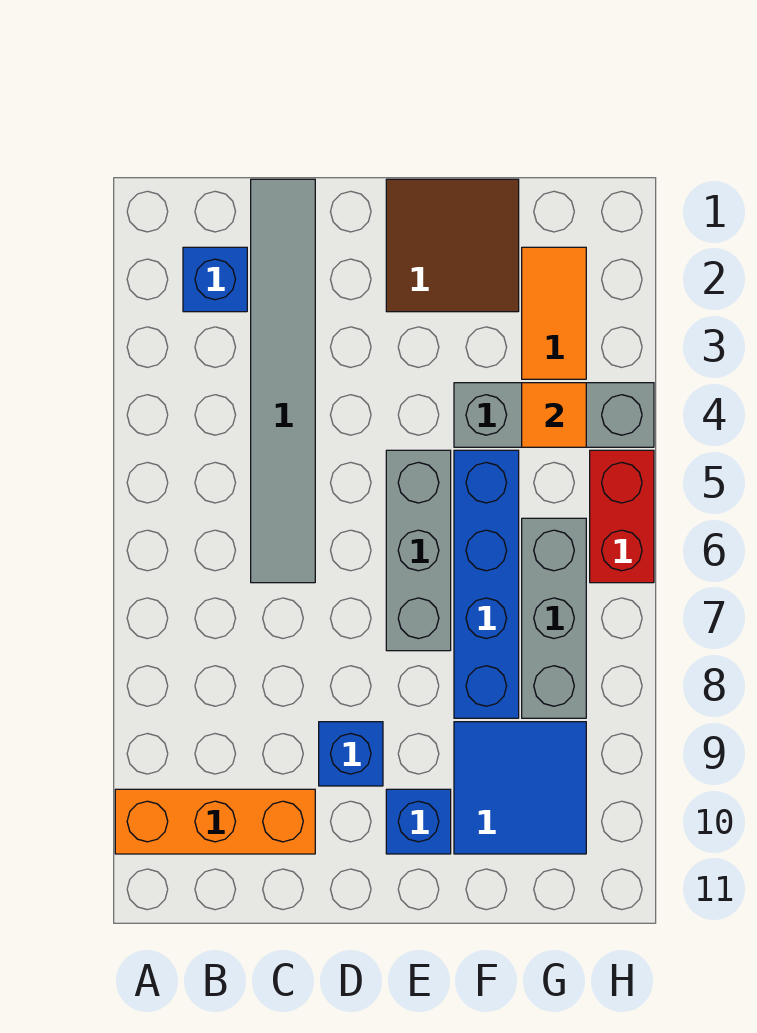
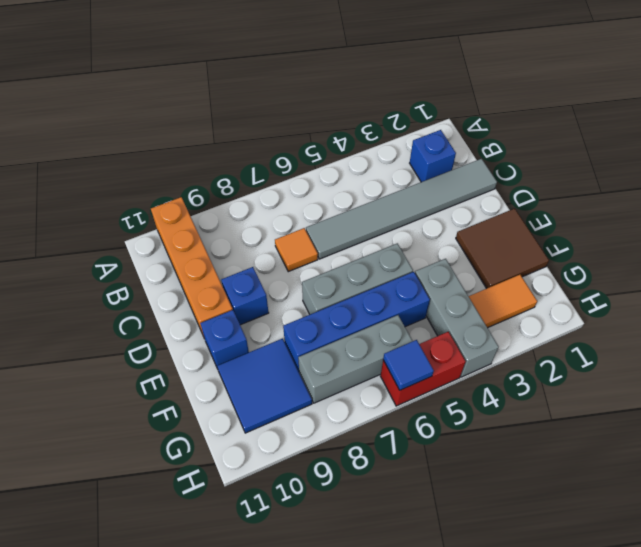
orange brick A10:C10 level 1 -> orange brick A10:D10 level 1
orange tile G4 level 2 -> orange tile C7 level 1
none -> blue tile H6 level 2

